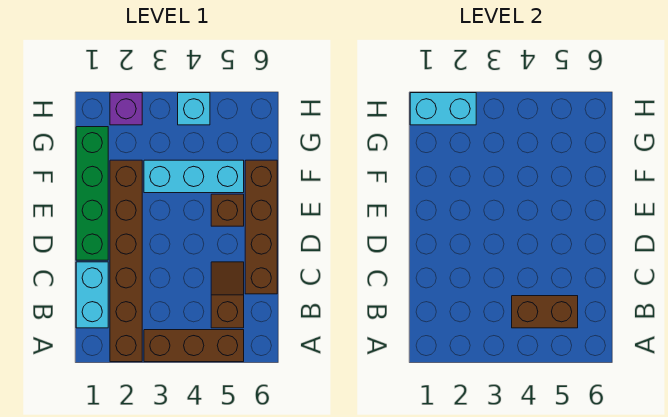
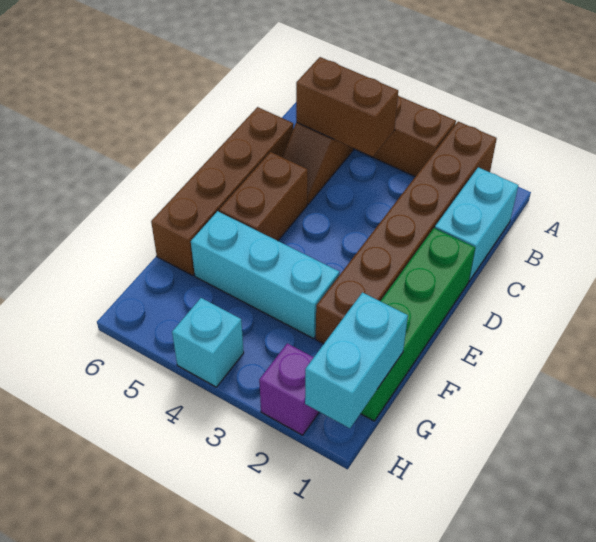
brown brick E5 level 1 -> brown brick D5:E5 level 1
cyan brick H1:H2 level 2 -> cyan brick G1:H1 level 2

